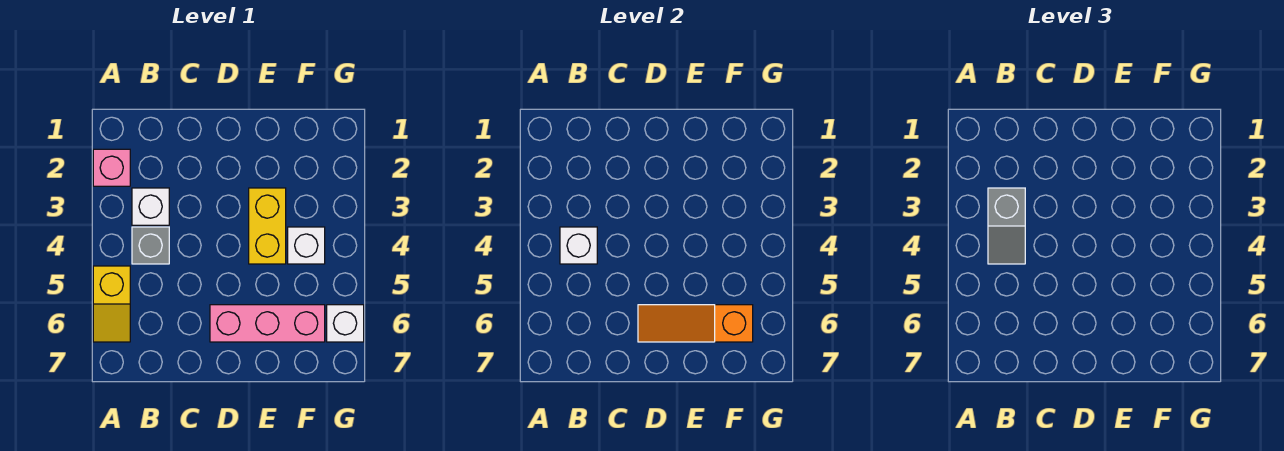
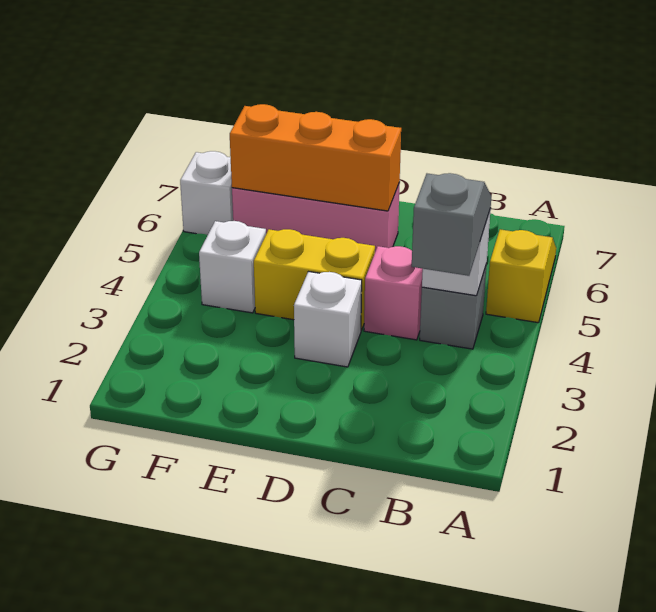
pink brick A2 level 1 -> pink brick C4 level 1
white brick B3 level 1 -> white brick D3 level 1
orange slope D6:F6 level 2 top F -> orange brick D6:F6 level 2
yellow brick E3:E4 level 1 -> yellow brick D4:E4 level 1

